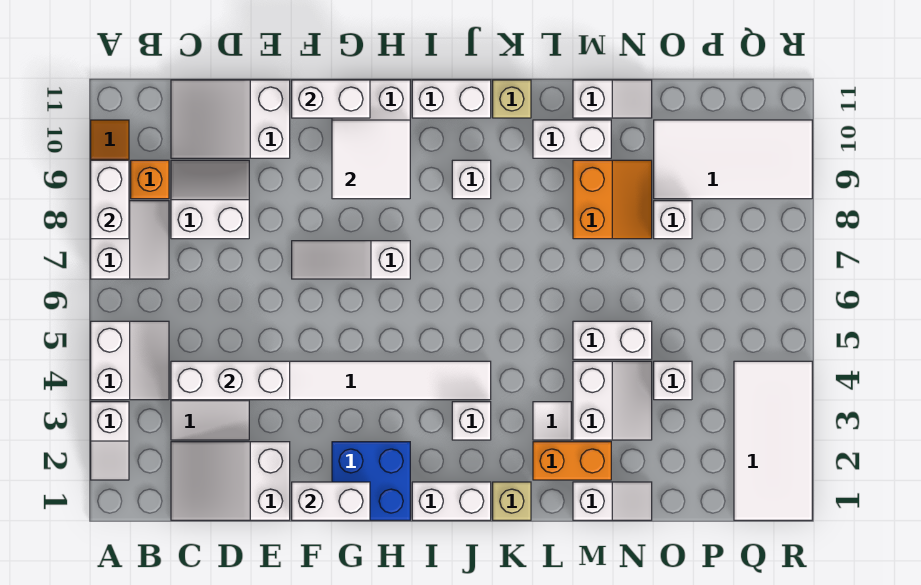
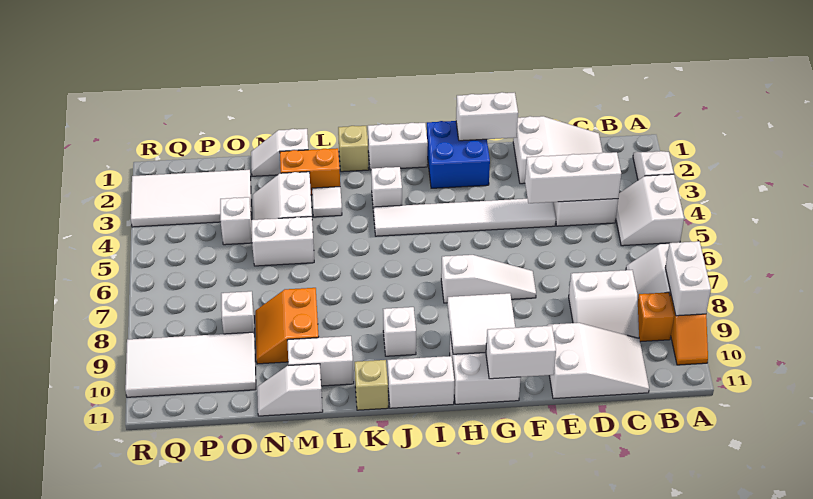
white tile Q1:R4 level 1 -> white tile O2:R3 level 1

